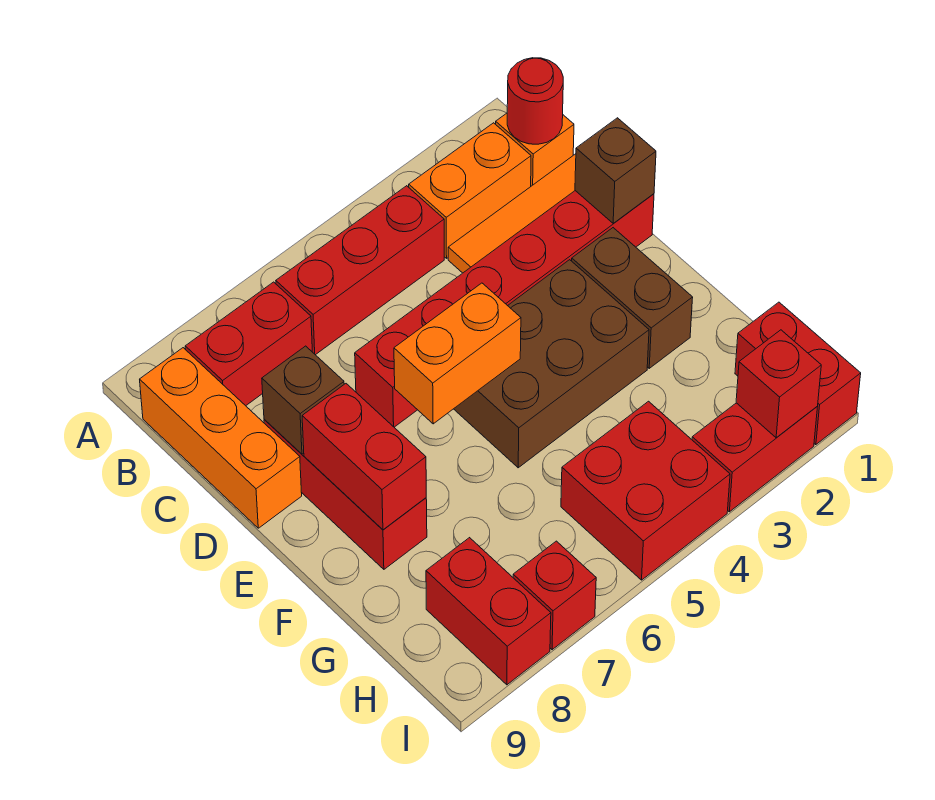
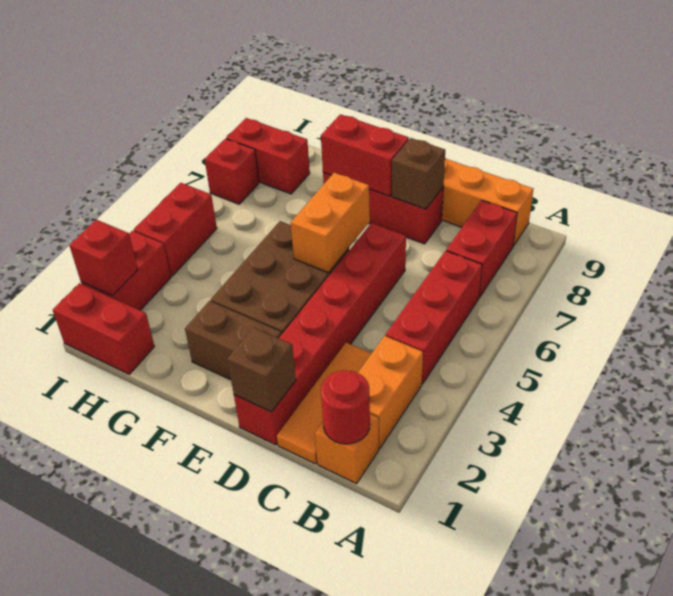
red brick H4:I5 level 1 -> red brick I4:I5 level 1

